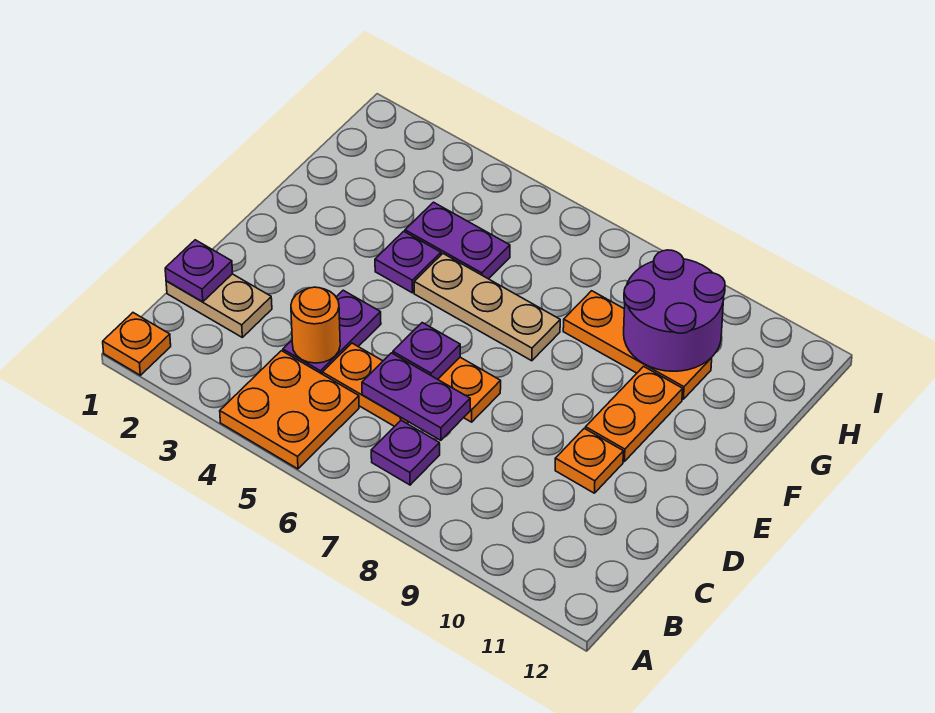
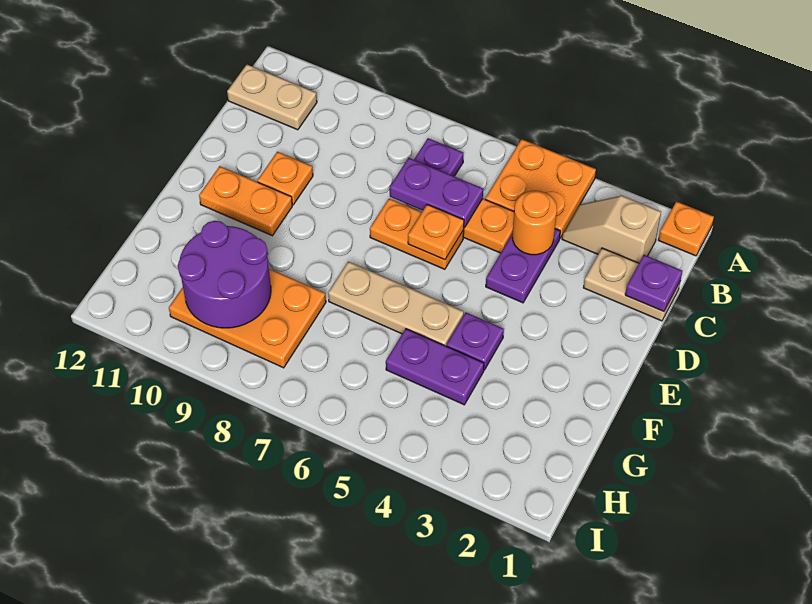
none -> tan slope B2:B3 level 1 top 2
none -> tan plate B11:B12 level 1
purple plate D6 level 2 -> orange plate D6 level 2
orange plate E10:F10 level 1 -> orange plate E10:E11 level 1
orange plate G8:G10 level 1 -> orange plate G8:H10 level 1

